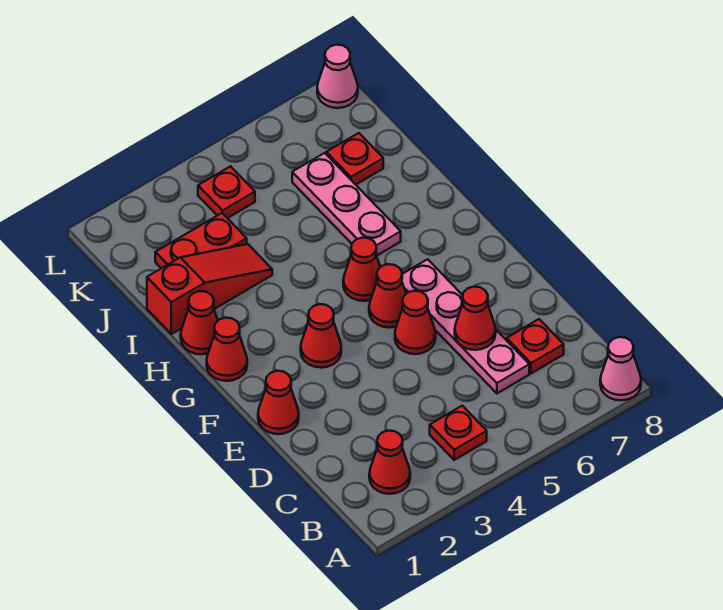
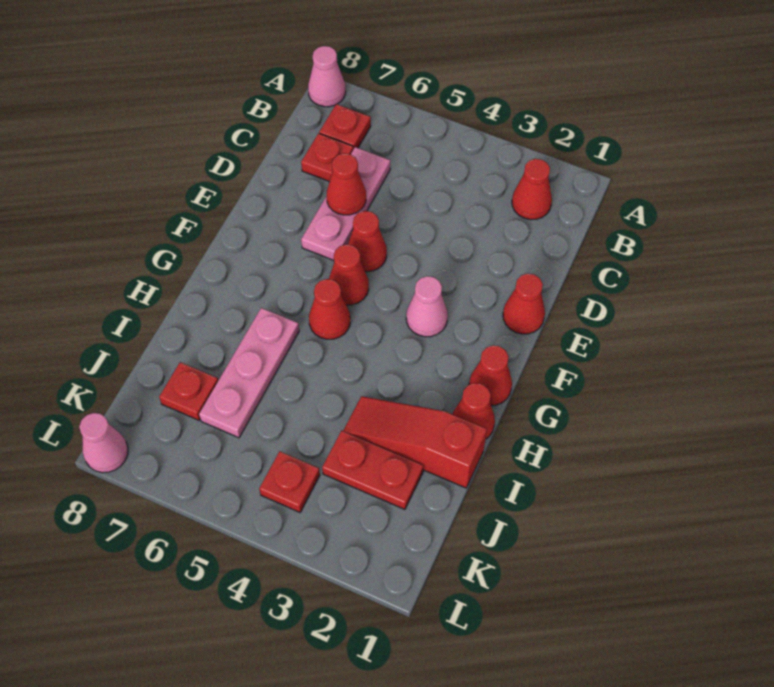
red plate B4 level 1 -> red plate B7 level 1
pink plate C6:F6 level 1 -> pink plate C6:E6 level 1
red cone F3 level 1 -> pink cone F3 level 1

